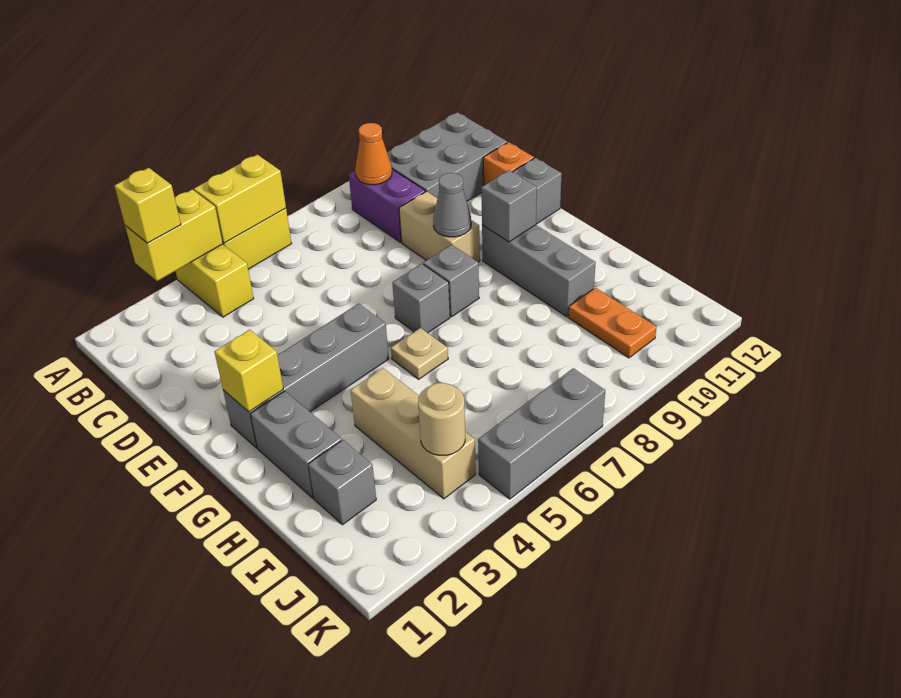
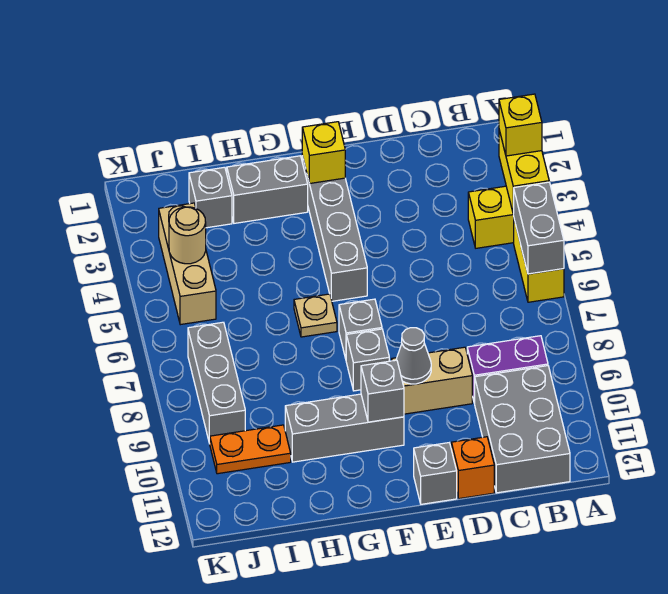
yellow brick A5:A6 level 2 -> grey brick A5:A6 level 2
orange cone B9 level 2 -> none
tan brick H4:J4 level 1 -> tan brick J3:J5 level 1
grey brick K5:K7 level 1 -> grey brick J7:J9 level 1

